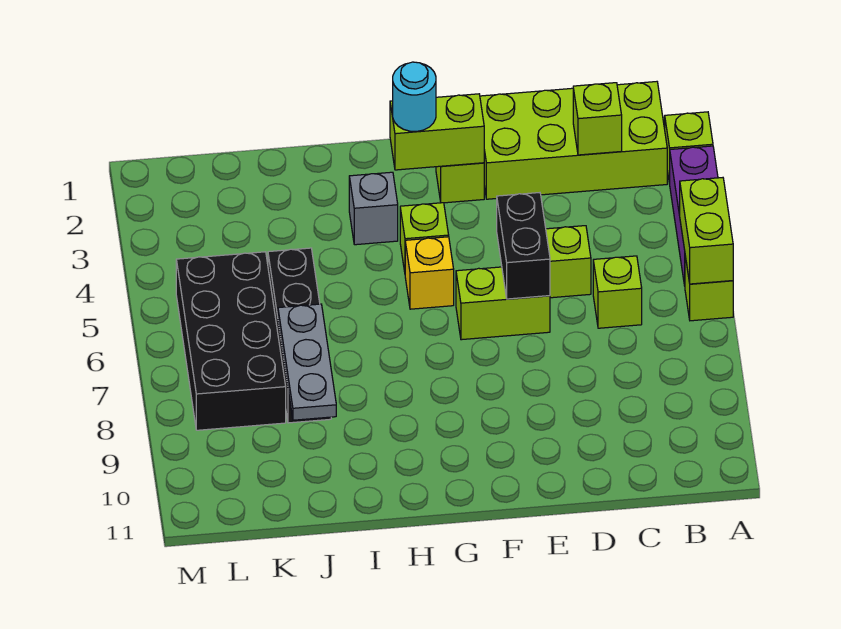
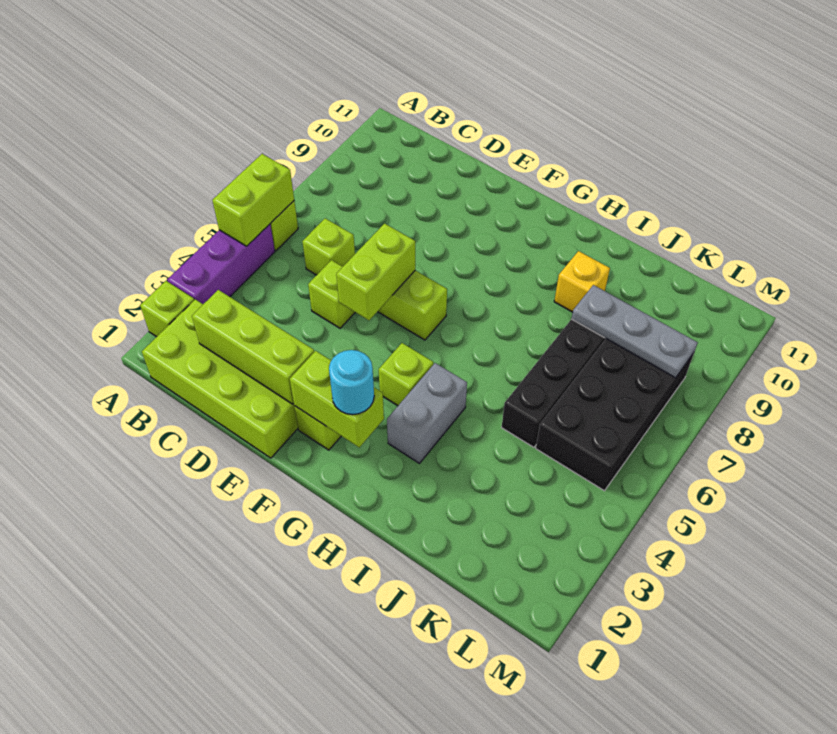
lime brick C2 level 2 -> lime brick C2:E2 level 2
black brick E5:E6 level 2 -> lime brick E5:E6 level 2
yellow brick G5 level 1 -> yellow brick I9 level 1
grey brick H3 level 1 -> grey brick H3:H4 level 1
grey plate J7:J9 level 2 -> grey plate J8:L8 level 2

